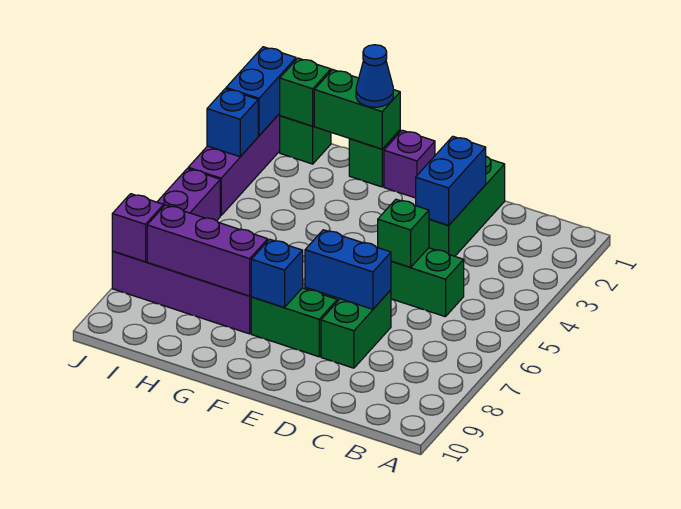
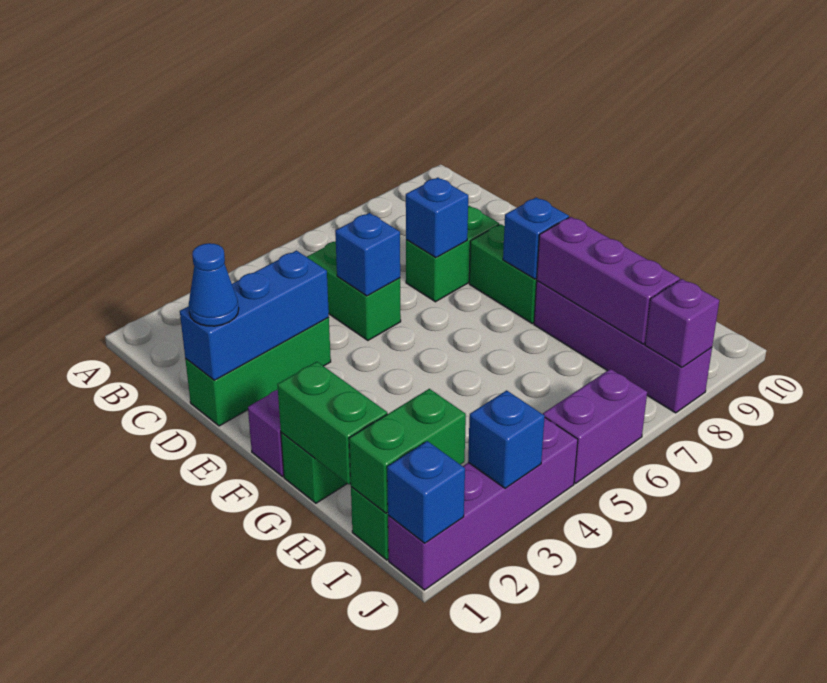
blue brick D2:D3 level 2 -> blue brick D1:D3 level 2
green brick D5 level 2 -> blue brick D5 level 2
blue brick D7:E7 level 2 -> blue brick D7 level 2
blue cone G1 level 3 -> blue cone D1 level 3
green brick I1 level 2 -> green brick I1:I2 level 2
blue brick J1:J2 level 2 -> blue brick J1 level 2

